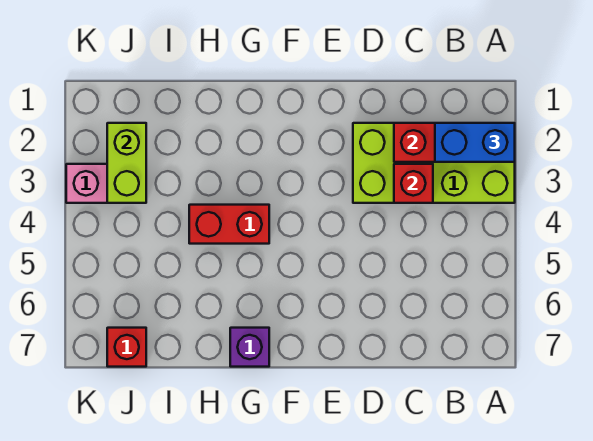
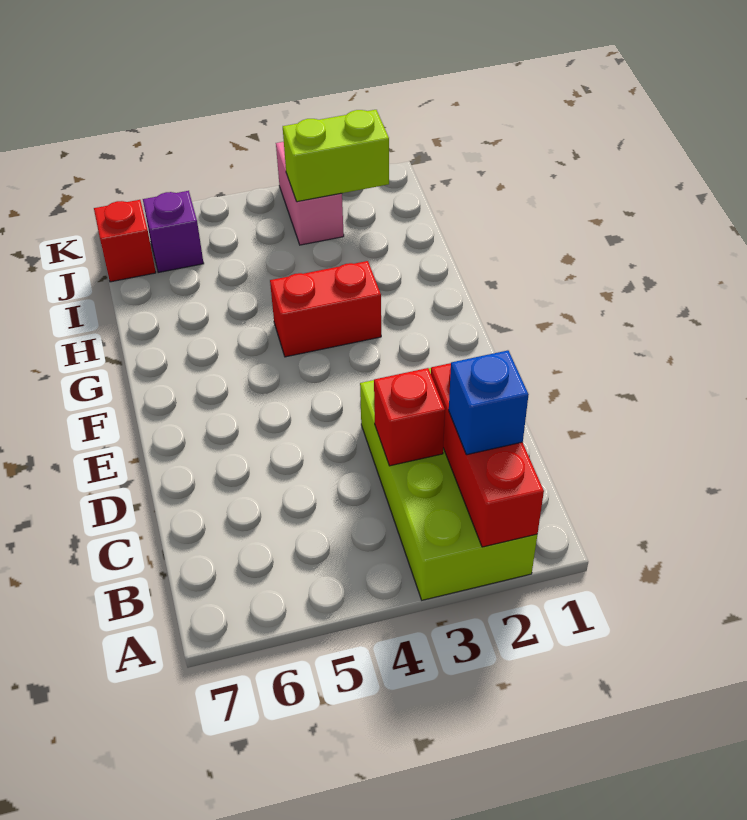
blue brick A2:B2 level 3 -> blue brick B2 level 3
red brick G4:H4 level 1 -> red brick G3:G4 level 1
purple brick G7 level 1 -> purple brick J6 level 1

